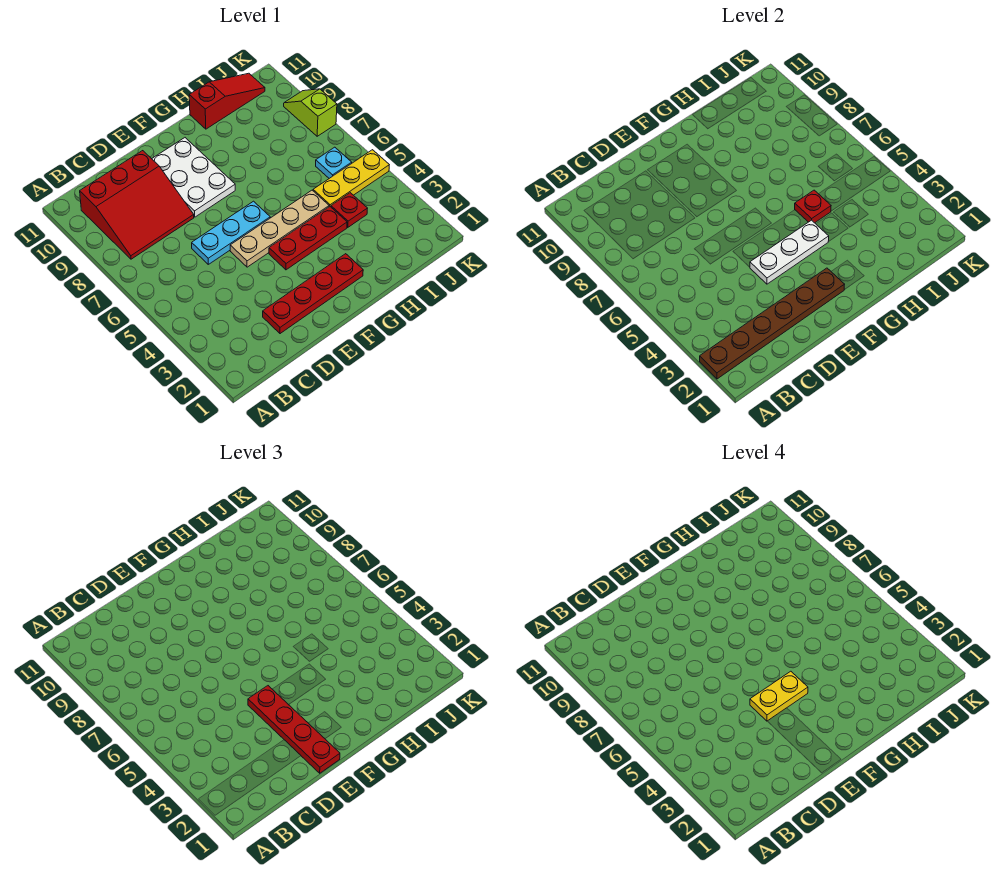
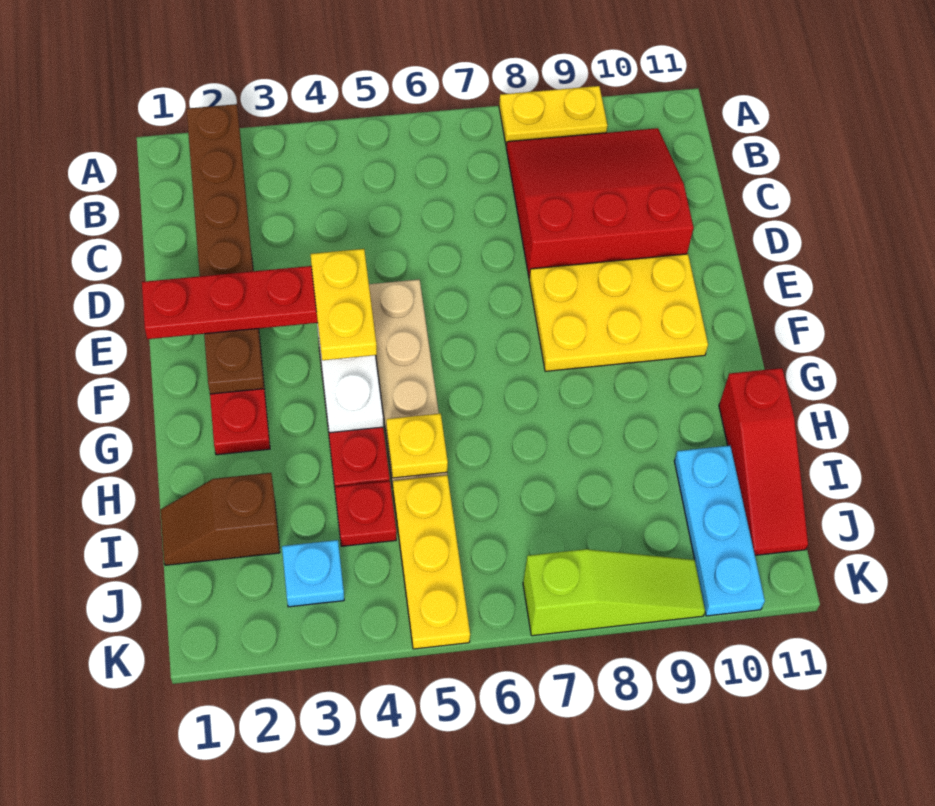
none -> yellow plate A8:A9 level 1
red slope B8:D10 level 1 top 10 -> red slope B8:D10 level 1 top D
cyan plate D6:F6 level 1 -> cyan plate I10:K10 level 1
white plate E8:F10 level 1 -> yellow plate E8:F10 level 1
red plate H5 level 2 -> yellow plate H5 level 2
none -> brown slope I1:I2 level 1 top 2
cyan plate J6 level 1 -> cyan plate J3 level 1
lime slope K8:K9 level 1 top 8 -> lime slope K7:K9 level 1 top 7

